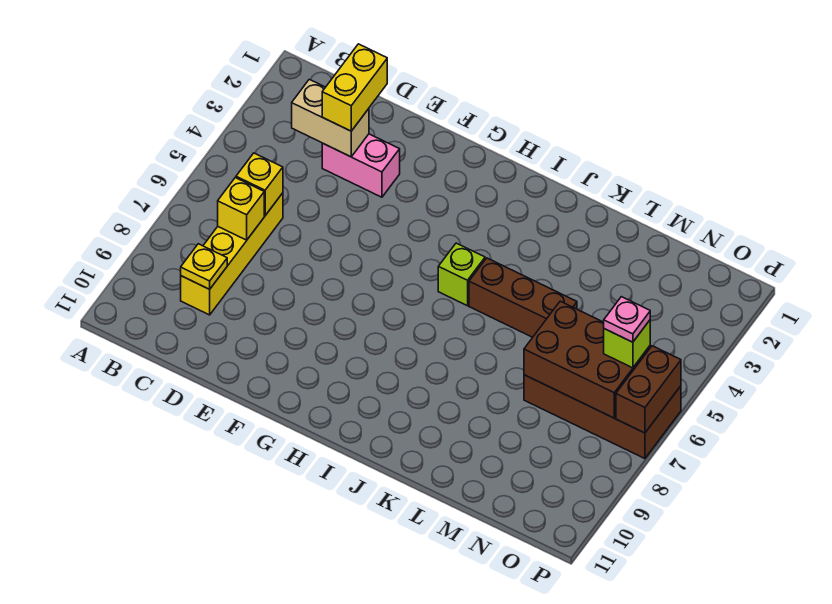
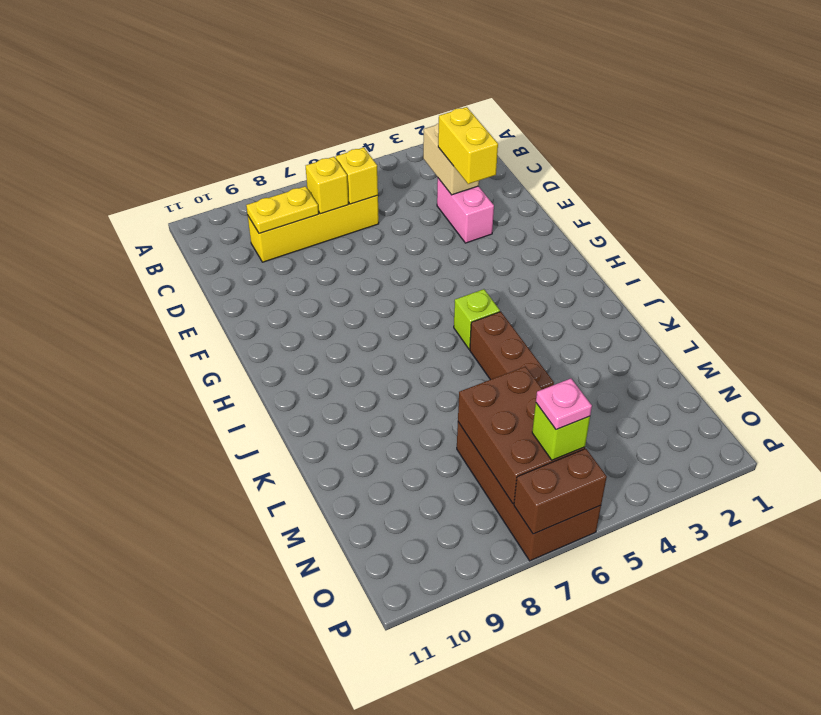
yellow plate C9 level 2 -> yellow plate C8:C9 level 2
yellow brick D2:D3 level 3 -> yellow brick D3:E3 level 3

